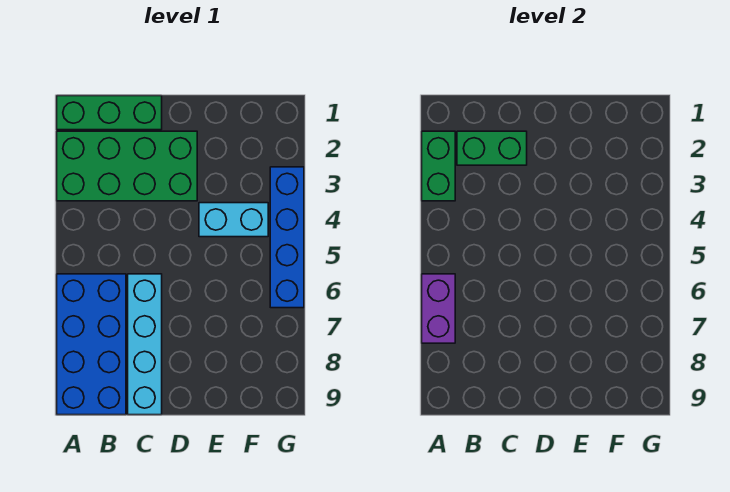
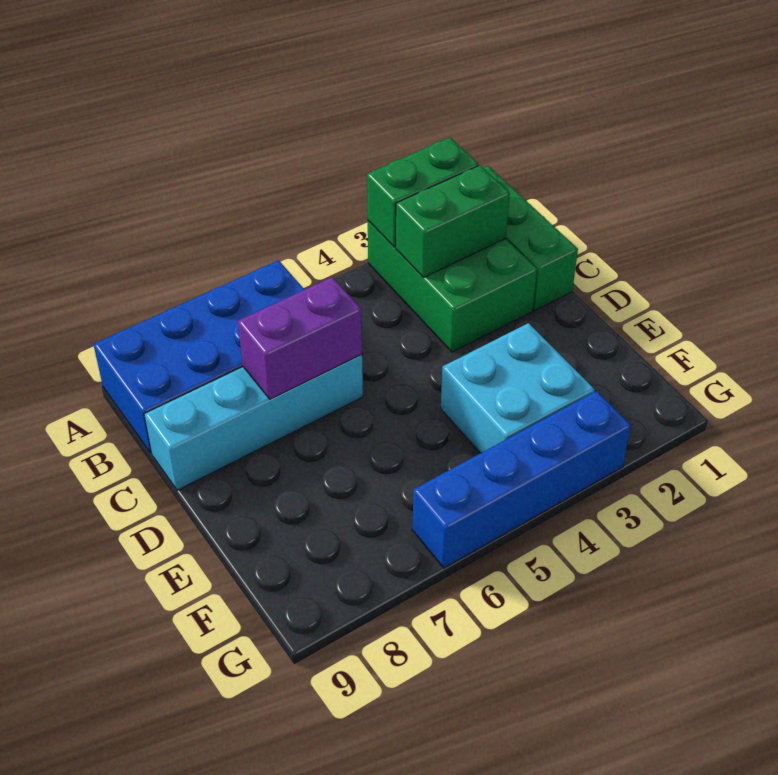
green brick A2:D3 level 1 -> green brick A2:C3 level 1
purple brick A6:A7 level 2 -> purple brick C6:C7 level 2
green brick B2:C2 level 2 -> green brick B2:B3 level 2
cyan brick E4:F4 level 1 -> cyan brick E3:F4 level 1

